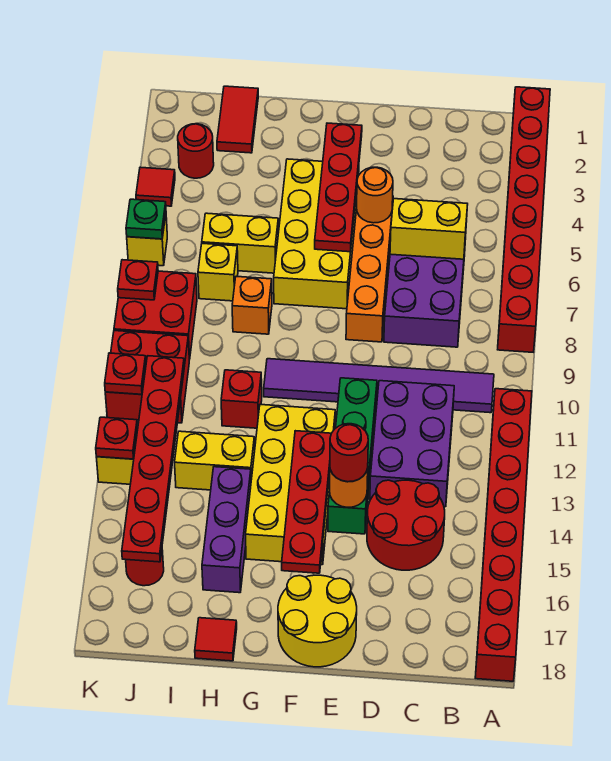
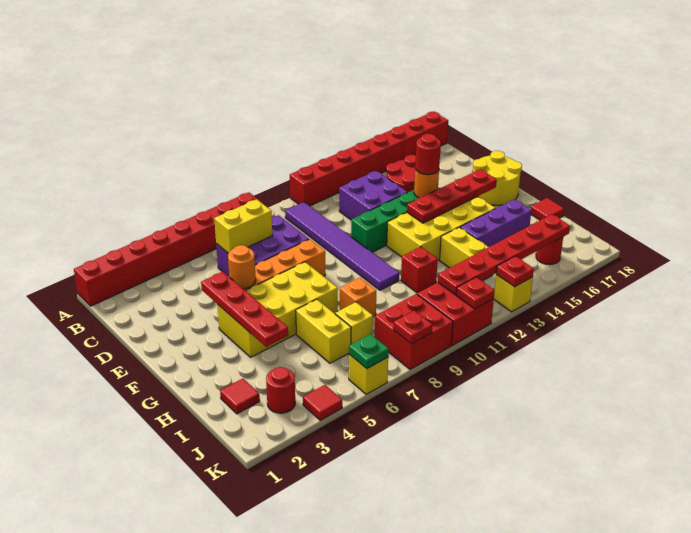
yellow brick C6:D6 level 2 -> yellow brick C6:C7 level 2
purple brick C11:D13 level 1 -> purple brick C12:D13 level 1
red plate F3:F6 level 2 -> red plate E4:H4 level 2
red tile I1:I2 level 1 -> red tile I2 level 1

